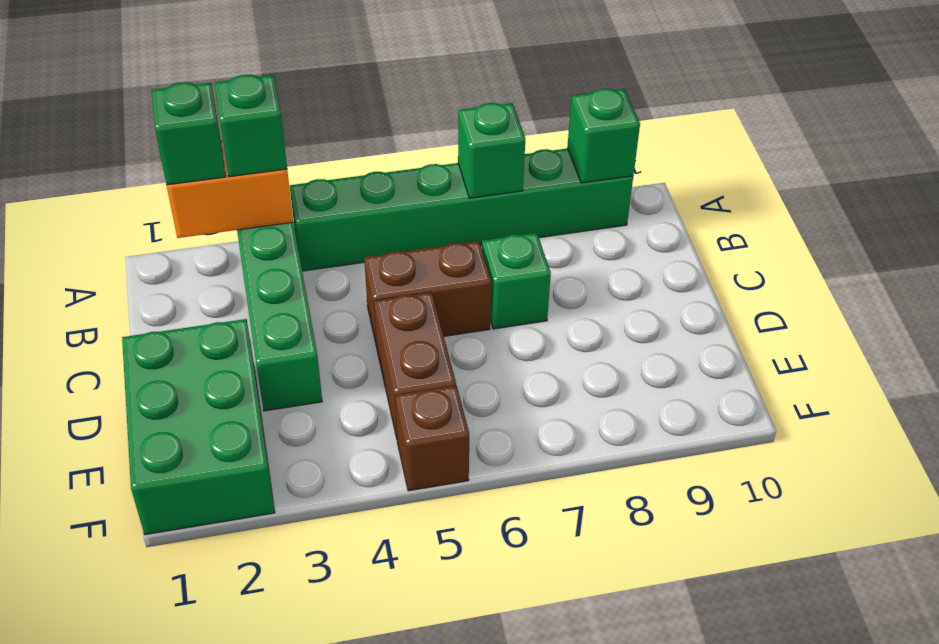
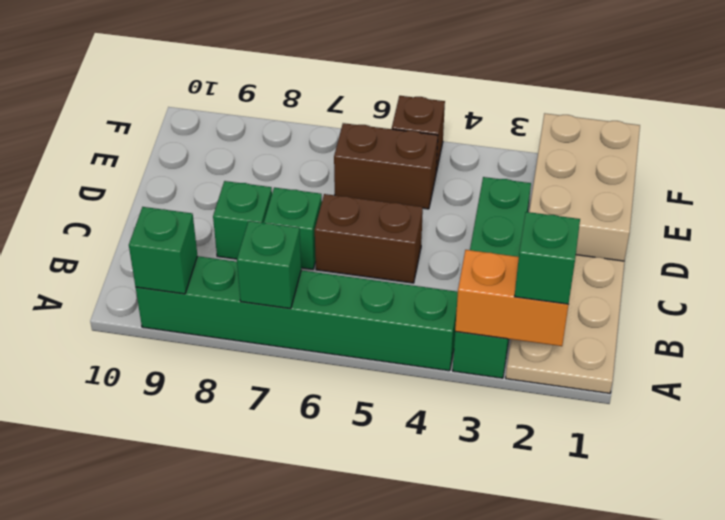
none -> tan plate A1:C2 level 1
green brick A3 level 3 -> green brick C8 level 1
green brick D1:F2 level 1 -> tan brick D1:F2 level 1
brown brick D5:E5 level 1 -> brown brick E5:E6 level 1

